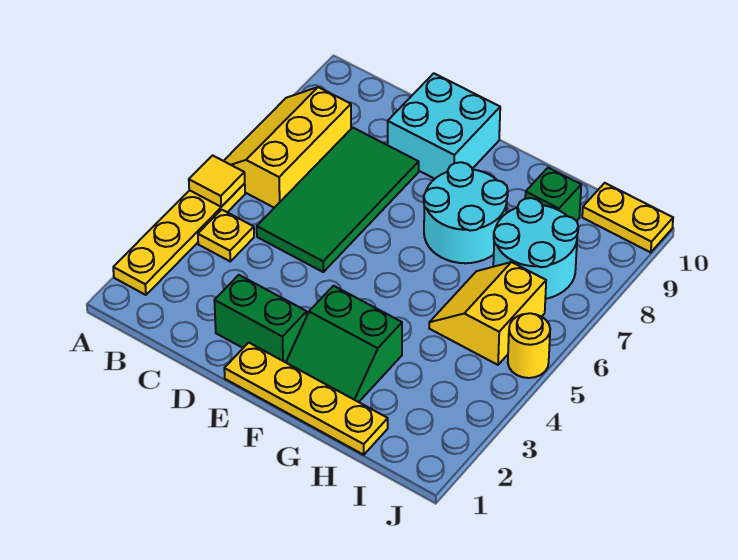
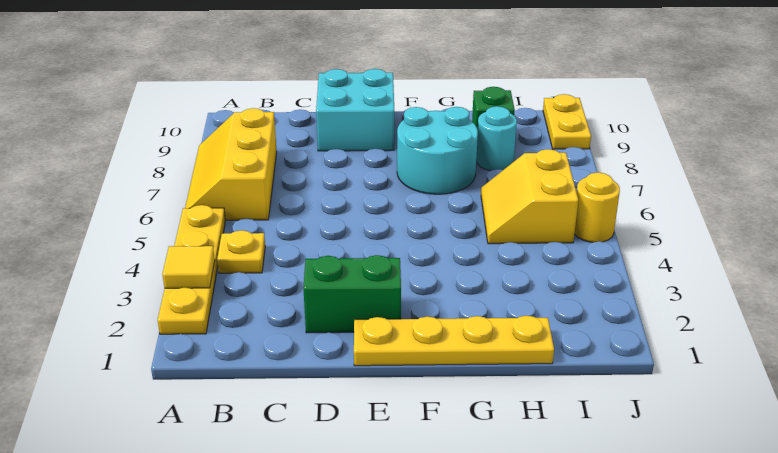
yellow tile A5 level 2 -> yellow tile A3 level 2
green tile C5:D8 level 1 -> none
green slope F2:G3 level 1 top 3 -> none
cyan round brick H7:I8 level 1 -> cyan round brick H8 level 1
yellow plate I10:J10 level 1 -> yellow plate J9:J10 level 1

